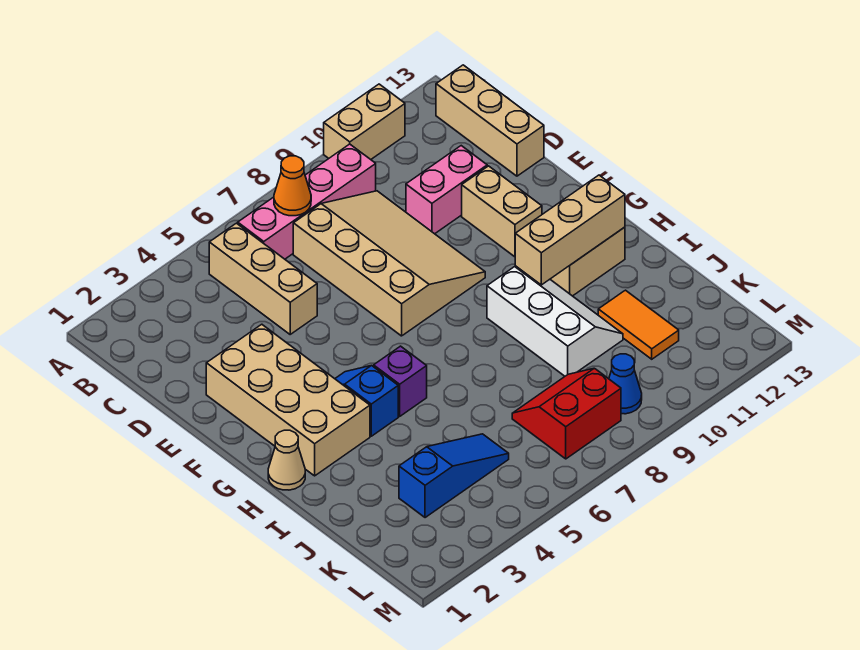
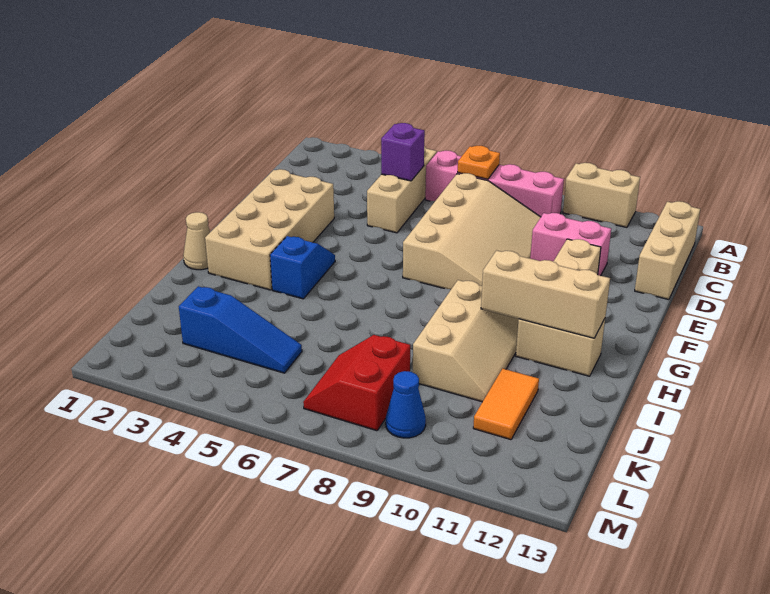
orange cone B7 level 2 -> orange plate B7 level 2
purple brick H5 level 1 -> purple brick C5 level 2
white slope H9:J10 level 1 top 9 -> tan slope H9:J10 level 1 top 9
red slope K7:L8 level 1 top L -> red slope K7:L8 level 1 top 8

